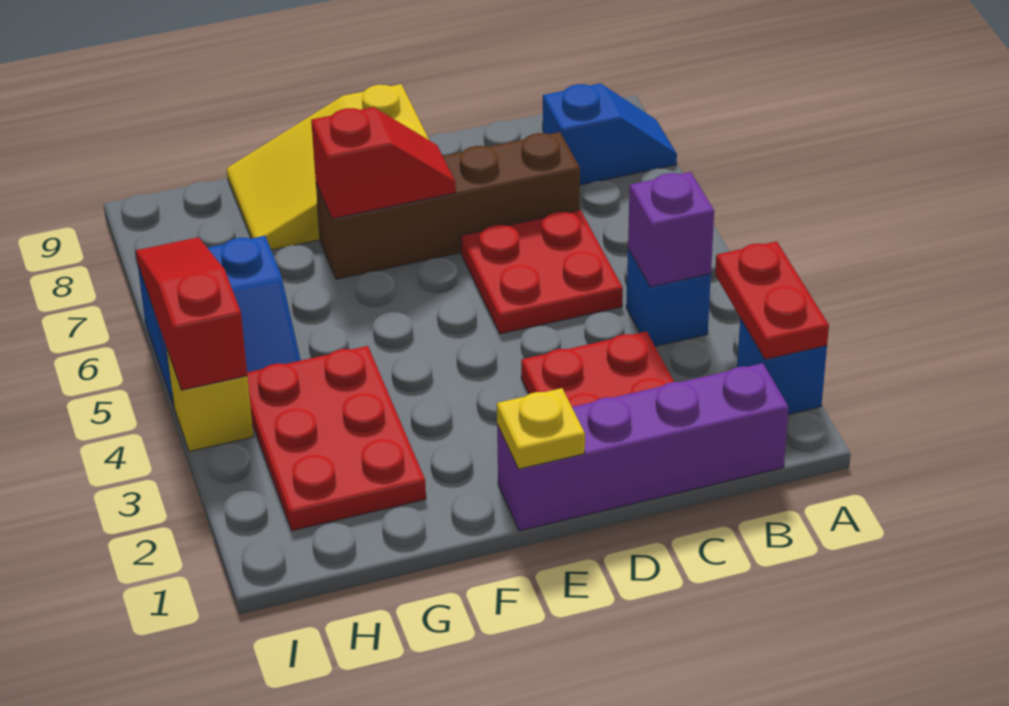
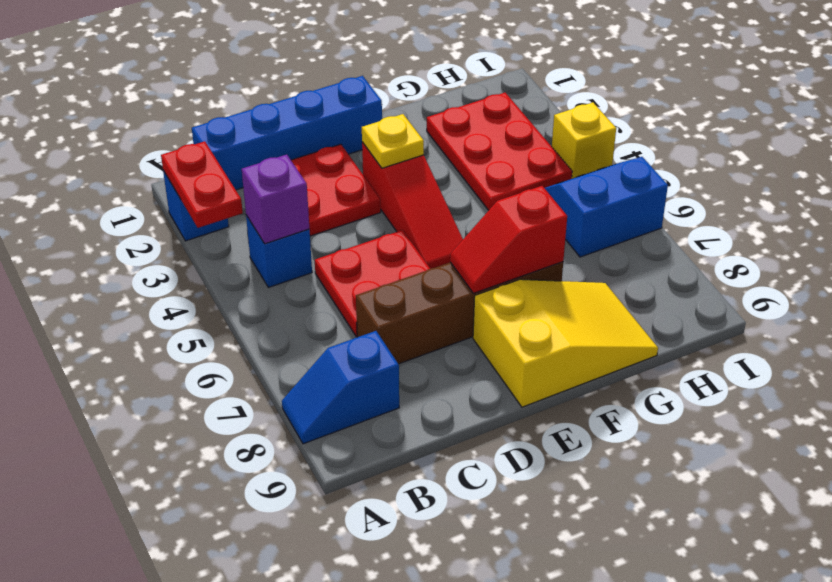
purple brick B1:E1 level 1 -> blue brick B1:E1 level 1
yellow plate E1 level 2 -> yellow plate E3 level 2
red slope I4:I6 level 2 top 4 -> red slope E3:E5 level 1 top 3

